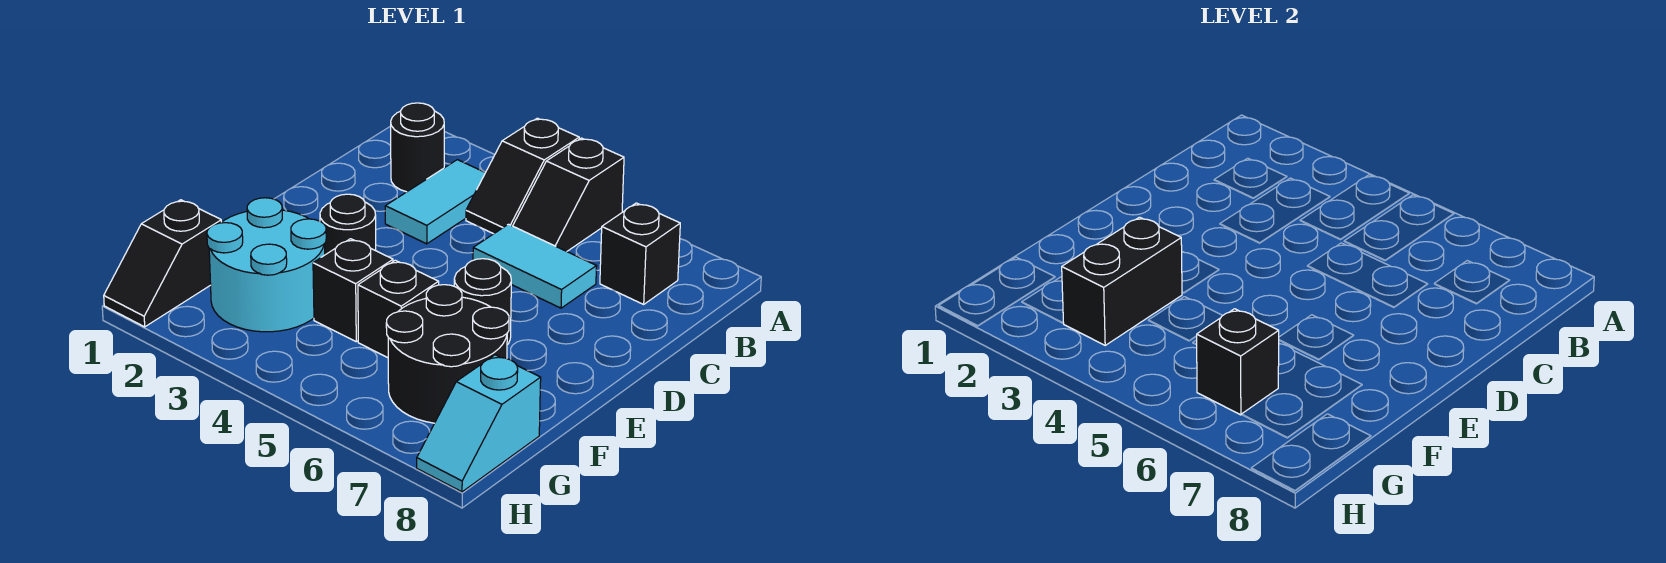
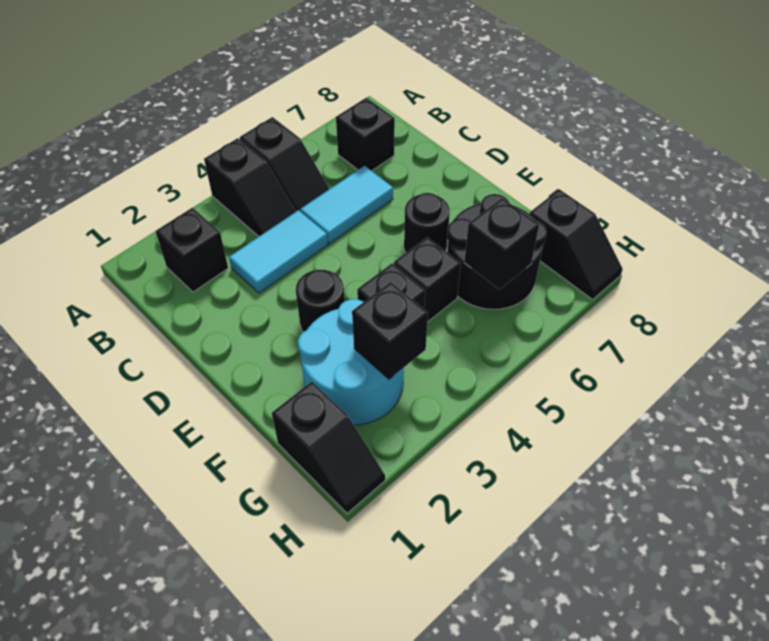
black round brick B2 level 1 -> black brick B2 level 1
cyan tile B3:C3 level 1 -> cyan tile C3:C4 level 1
black brick F3:G3 level 2 -> black brick G3 level 2
cyan slope G8:H8 level 1 top G -> black slope G8:H8 level 1 top G

